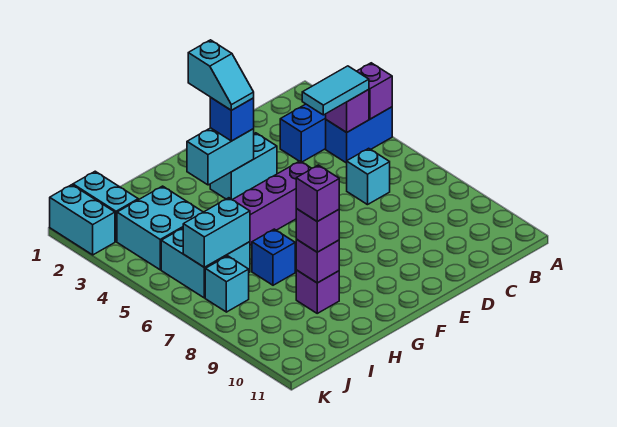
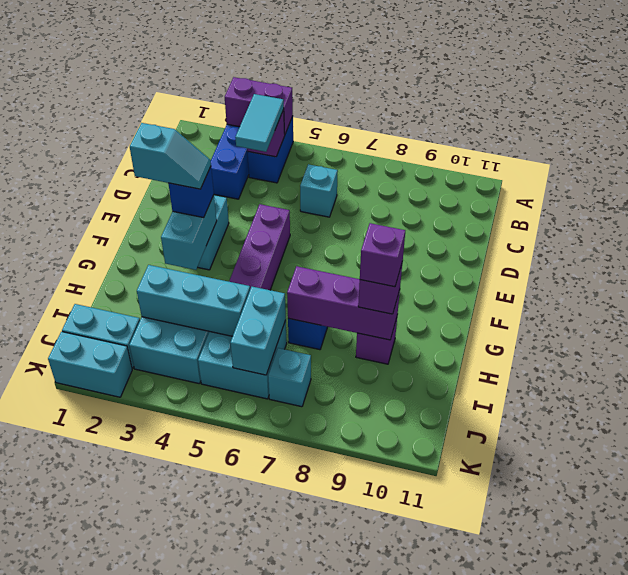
purple brick A4 level 2 -> purple brick A3:A4 level 2
purple brick H9 level 2 -> purple brick H7:H9 level 2
none -> cyan brick I3:I5 level 2

